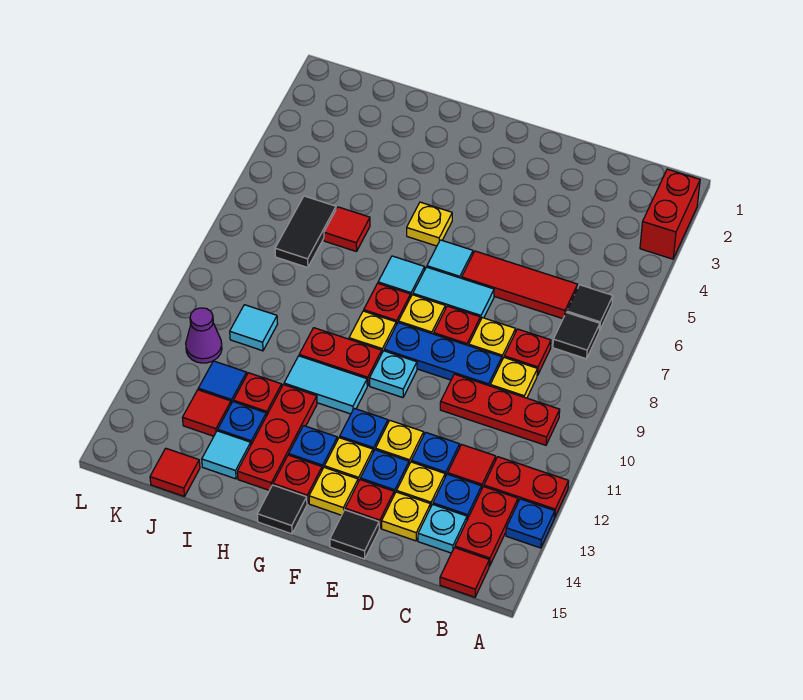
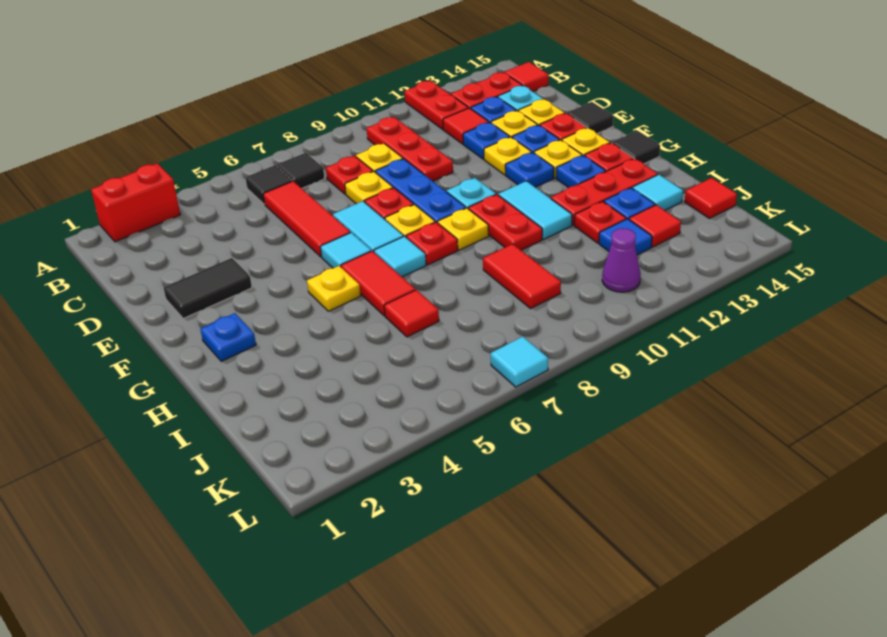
blue plate A13 level 1 -> blue plate G2 level 1
none -> red tile G6:H6 level 1
none -> red tile I9:J9 level 1
black tile J6:J7 level 1 -> black tile E2:E3 level 1
cyan tile J10 level 1 -> cyan tile L7 level 1

